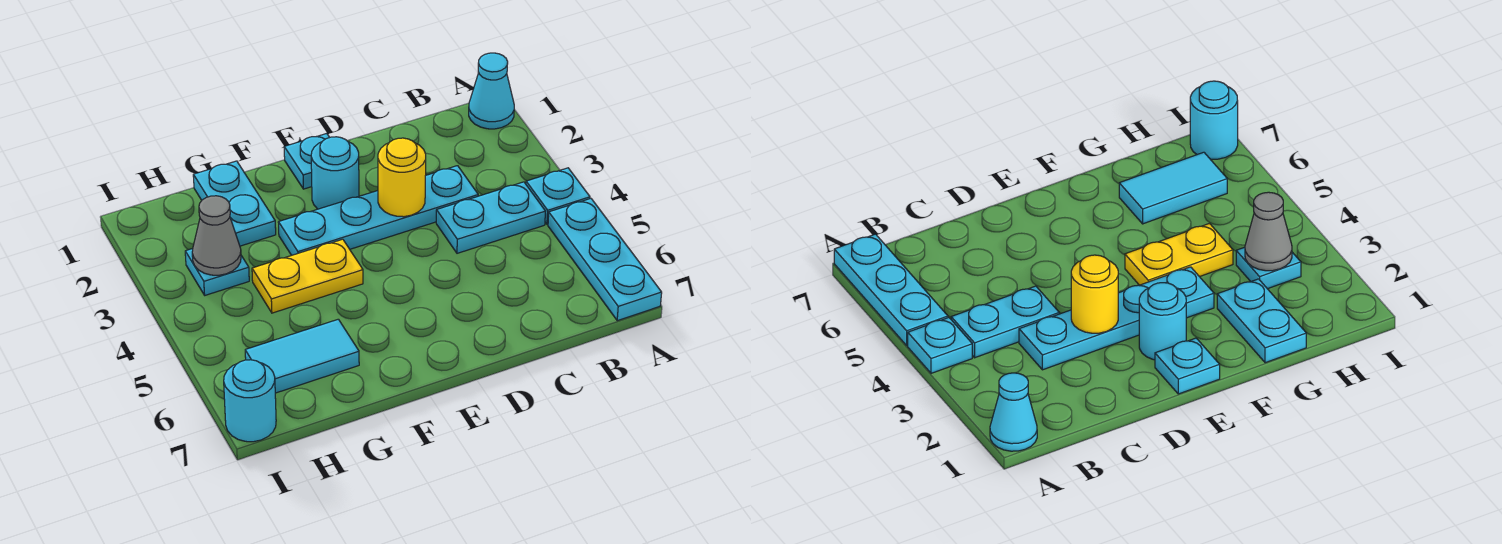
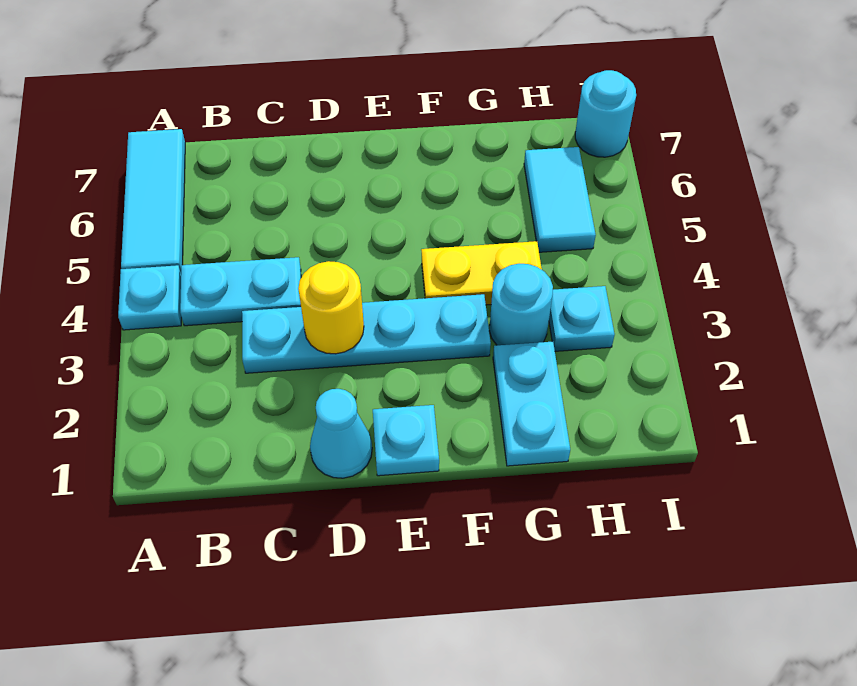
cyan cone A1 level 1 -> cyan cone D1 level 1
cyan plate A5:A7 level 1 -> cyan tile A5:A7 level 1
cyan round brick E2 level 1 -> cyan round brick G3 level 1
cyan tile G6:H6 level 1 -> cyan tile H5:H6 level 1
grey cone H3 level 2 -> none

